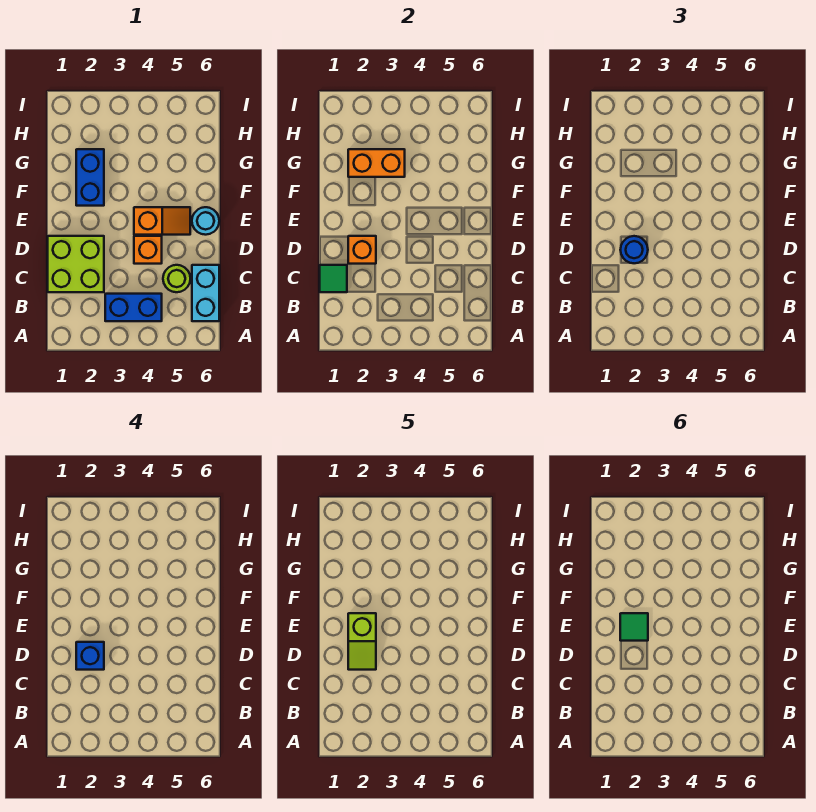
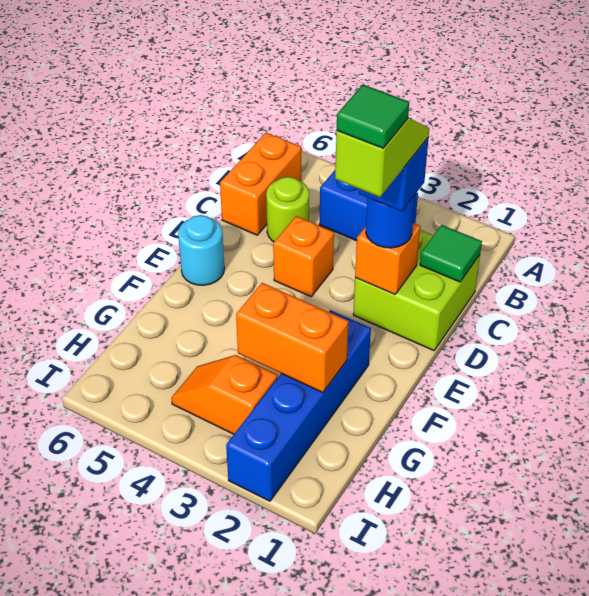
cyan brick B6:C6 level 1 -> orange brick B6:C6 level 1
orange slope E4:E5 level 1 top 4 -> orange slope H3:H4 level 1 top 3
blue brick F2:G2 level 1 -> blue brick F2:I2 level 1

